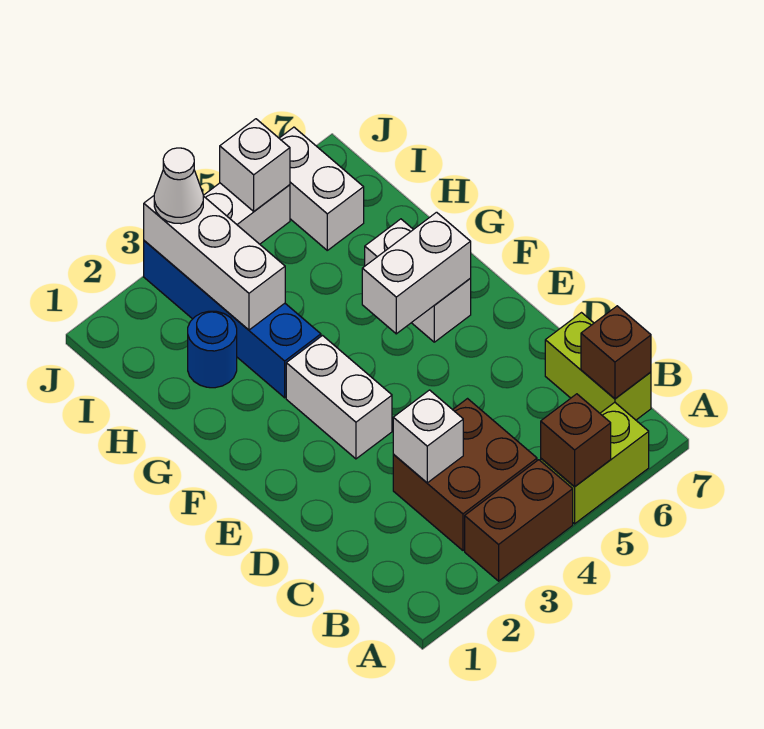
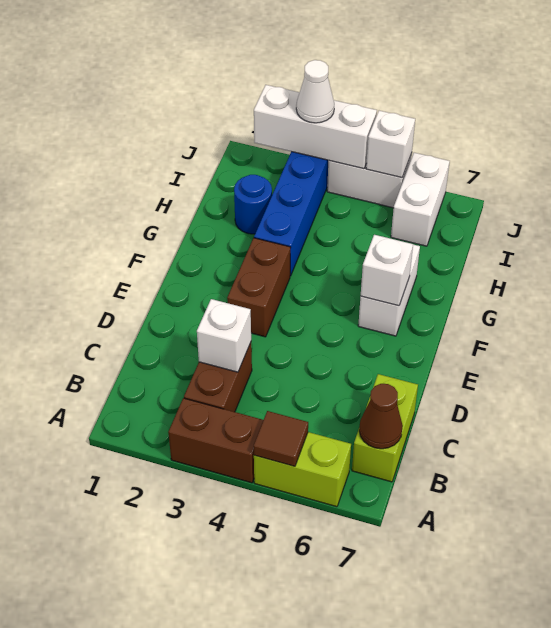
brown brick A5 level 2 -> brown tile A5 level 2
brown brick B3:C4 level 1 -> brown brick B3:C3 level 1
brown brick B7 level 2 -> brown cone B7 level 2
white brick E3:F3 level 1 -> brown brick E3:F3 level 1
white brick F5:F6 level 2 -> white brick F6 level 2
white brick H3:J3 level 2 -> white brick J2:J4 level 2

